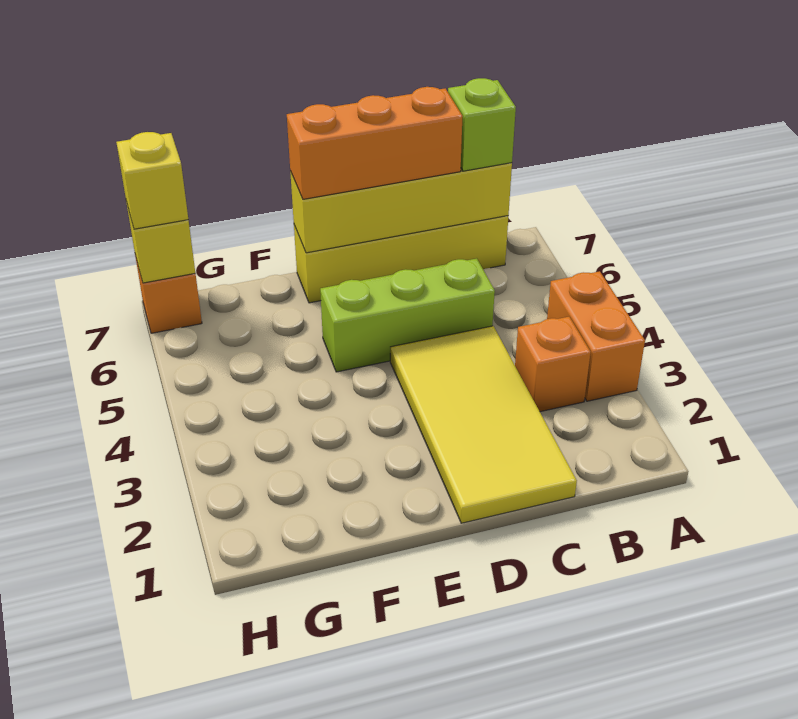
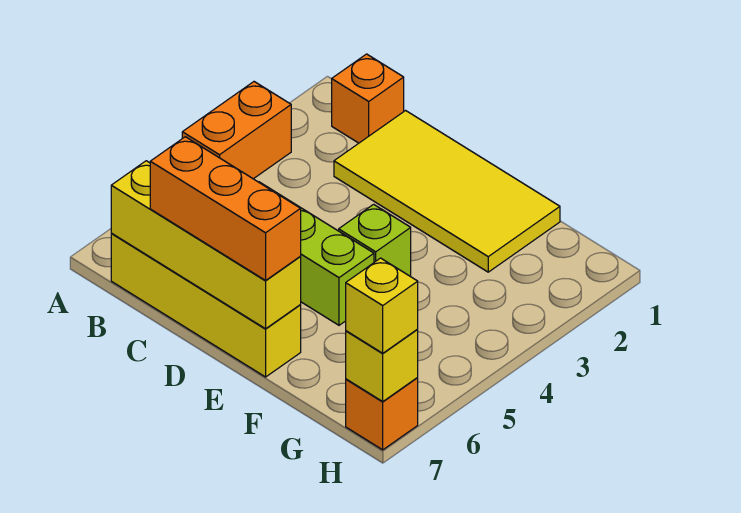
orange brick B3 level 1 -> orange brick B1 level 1
lime brick B7 level 3 -> lime brick E4 level 1
yellow tile C1:D4 level 1 -> yellow tile C1:F2 level 1

